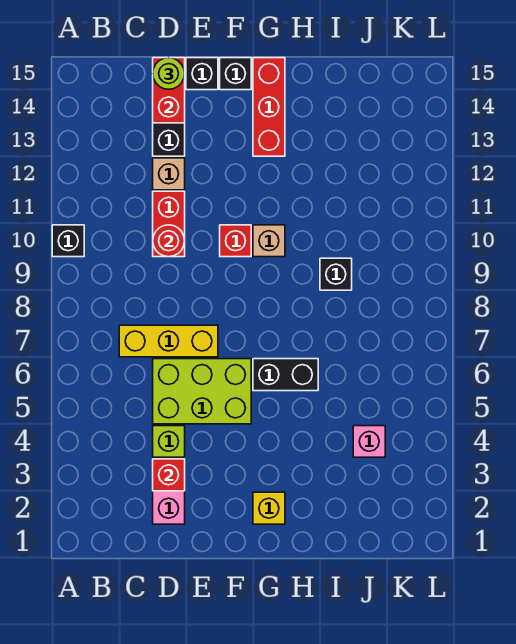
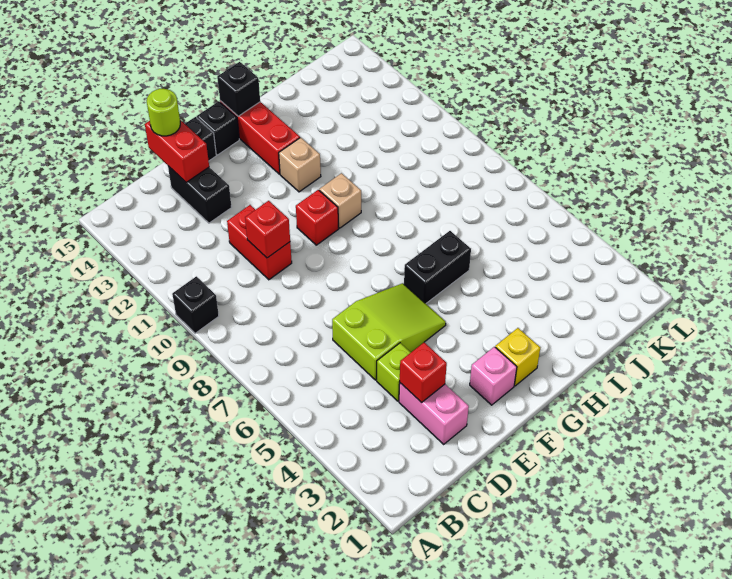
yellow brick C7:E7 level 1 -> none
lime brick D5:F6 level 1 -> lime slope D5:F6 level 1 top D
red round brick D10 level 2 -> red brick D10 level 2
tan brick D12 level 1 -> tan brick G12 level 1
black brick I9 level 1 -> black brick G15 level 2
pink brick J4 level 1 -> pink brick F2 level 1

